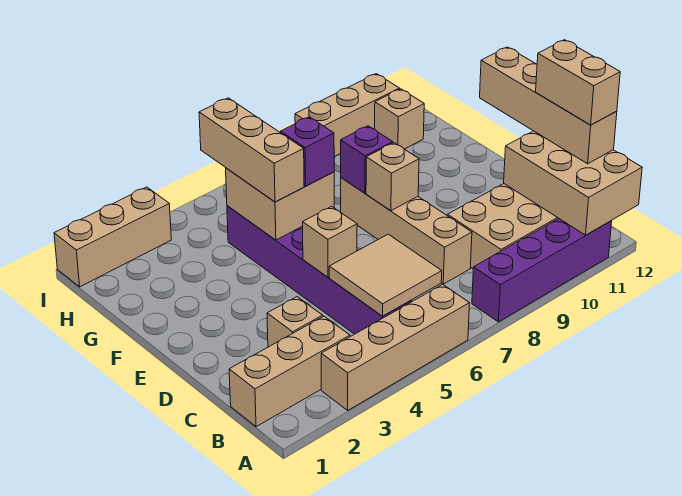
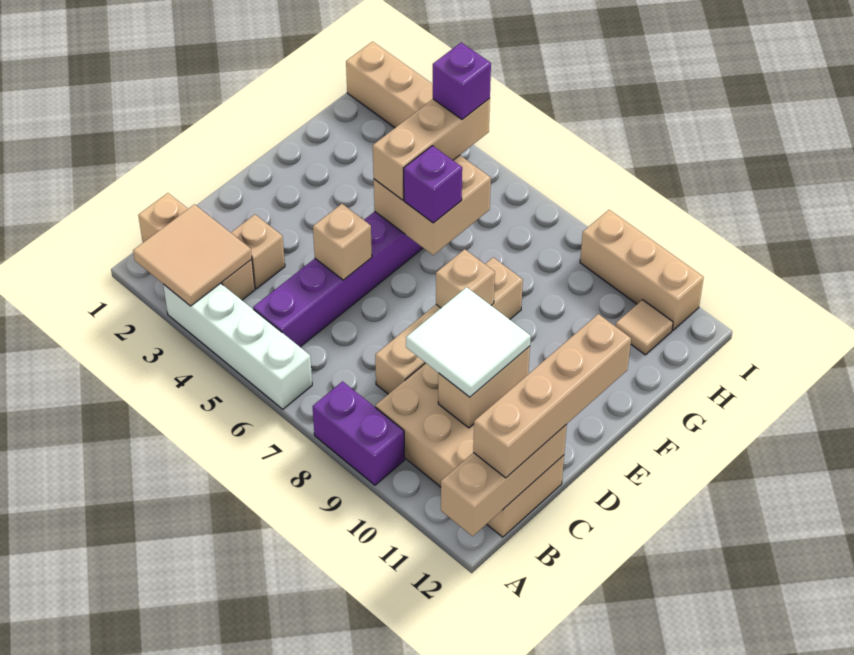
tan brick A3:A6 level 1 -> white brick A3:A6 level 1
purple brick A8:A11 level 1 -> purple brick A8:A9 level 1
tan brick A11:C12 level 2 -> tan brick A12:C12 level 2
tan tile B5:C6 level 2 -> tan tile A2:B3 level 2
tan brick B12:C12 level 4 -> tan brick C10:D10 level 2
none -> white tile C9:D10 level 3
purple brick F8 level 2 -> purple brick H5 level 4
tan brick H11 level 1 -> tan tile H11 level 1

